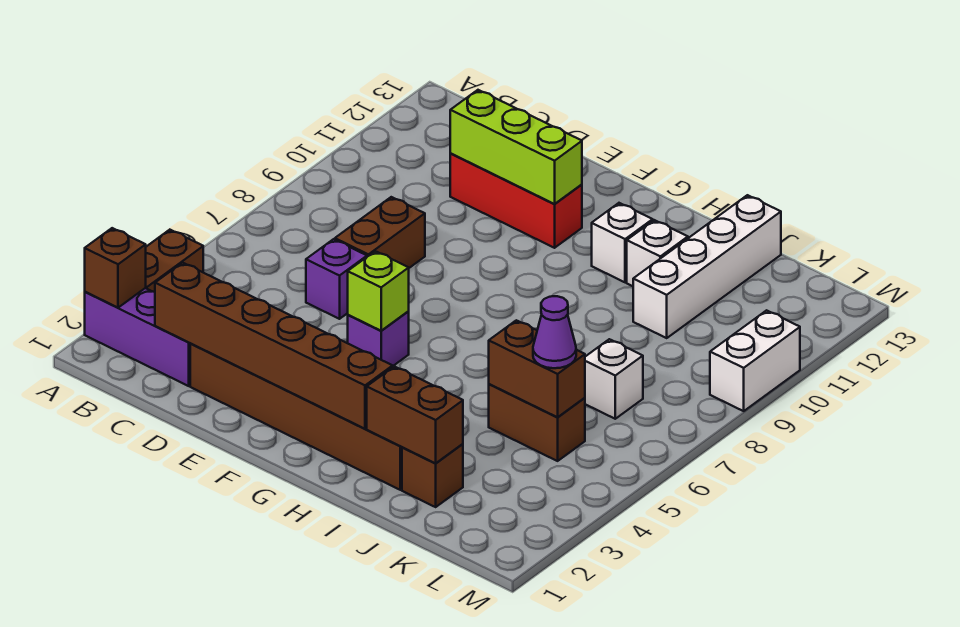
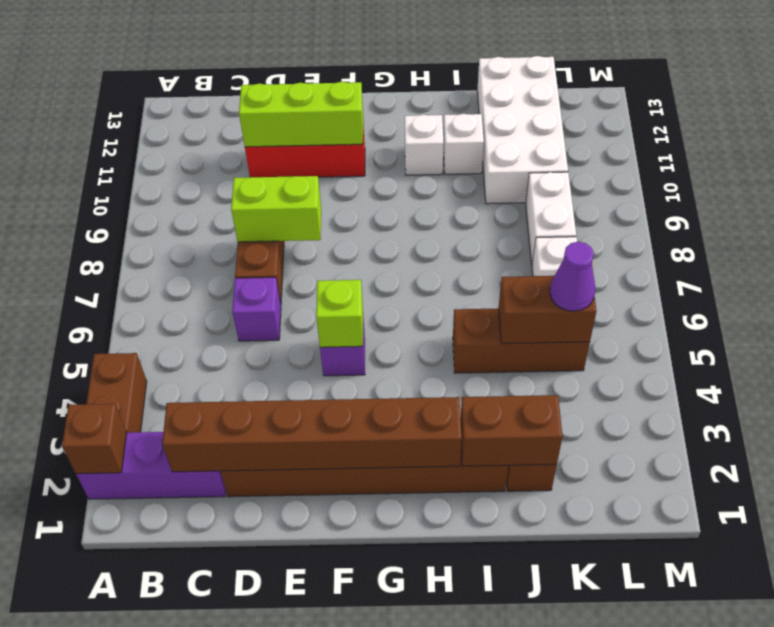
none -> lime brick D8:E8 level 2
brown brick J5:K5 level 1 -> brown brick I5:K5 level 1
white brick J10:J13 level 1 -> white brick J10:K13 level 1
white brick M9:M10 level 1 -> white brick K8:K9 level 1

